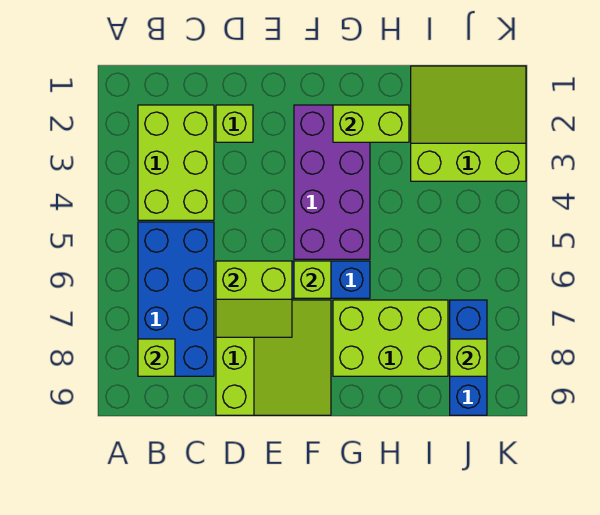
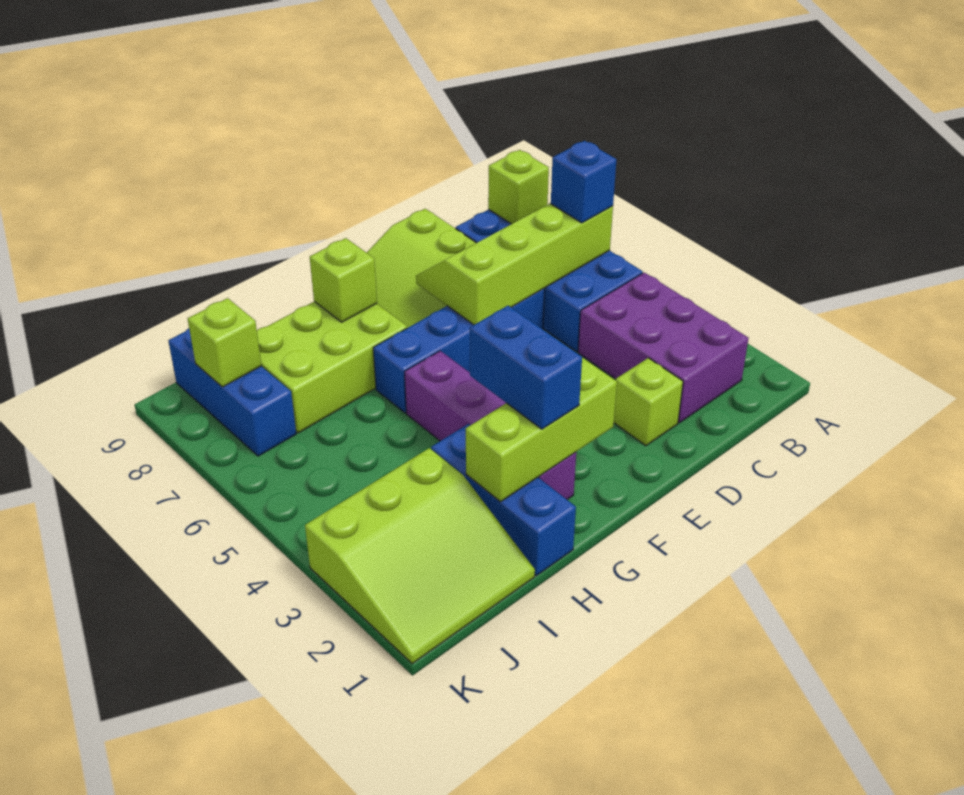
lime brick B2:C4 level 1 -> purple brick B2:C4 level 1
none -> blue brick B6 level 3
lime slope D6:E7 level 2 top 6 -> lime slope B6:E7 level 2 top 6
purple brick F2:G5 level 1 -> purple brick G2:G5 level 1
lime brick F6 level 2 -> lime brick G8 level 2
lime brick G2:H2 level 2 -> lime brick F2:H2 level 2
none -> blue brick G2:G3 level 3
none -> blue brick H1:H3 level 1

